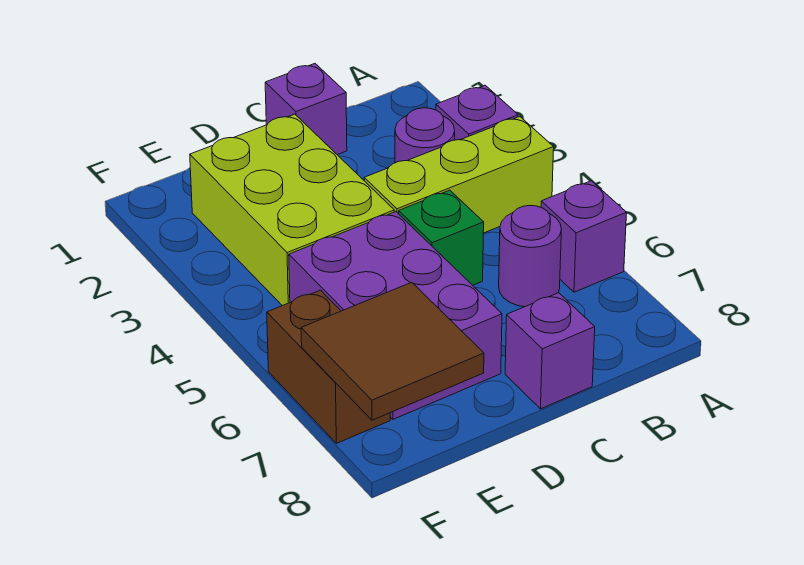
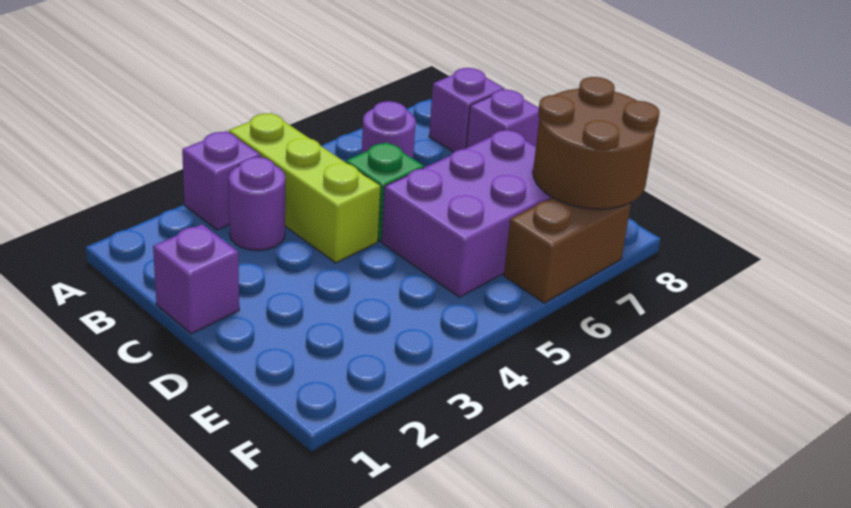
purple brick A6 level 1 -> purple brick B8 level 1
lime brick D2:E4 level 1 -> none
brown tile E7:F8 level 2 -> brown round brick E7:F8 level 2

